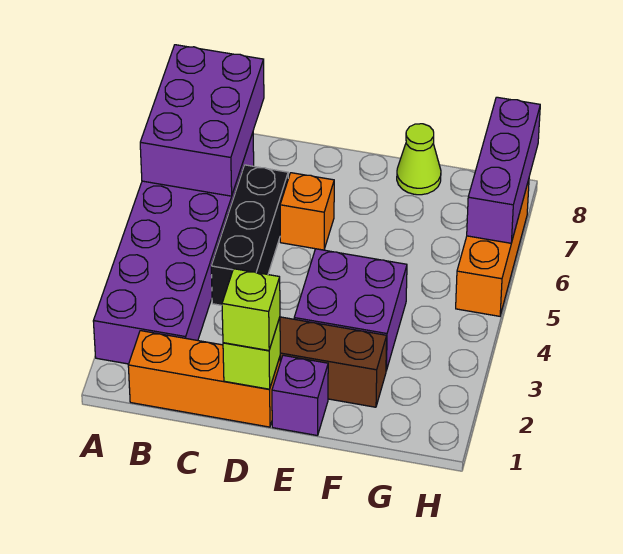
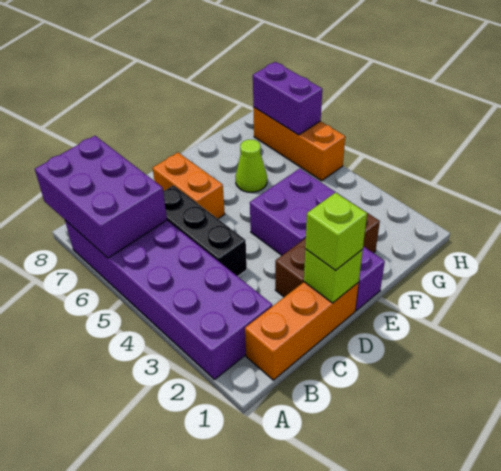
orange brick D6 level 1 -> orange brick D6:D7 level 1
lime cone F8 level 1 -> lime cone F6 level 1
purple brick H6:H8 level 2 -> purple brick H6:H7 level 2

